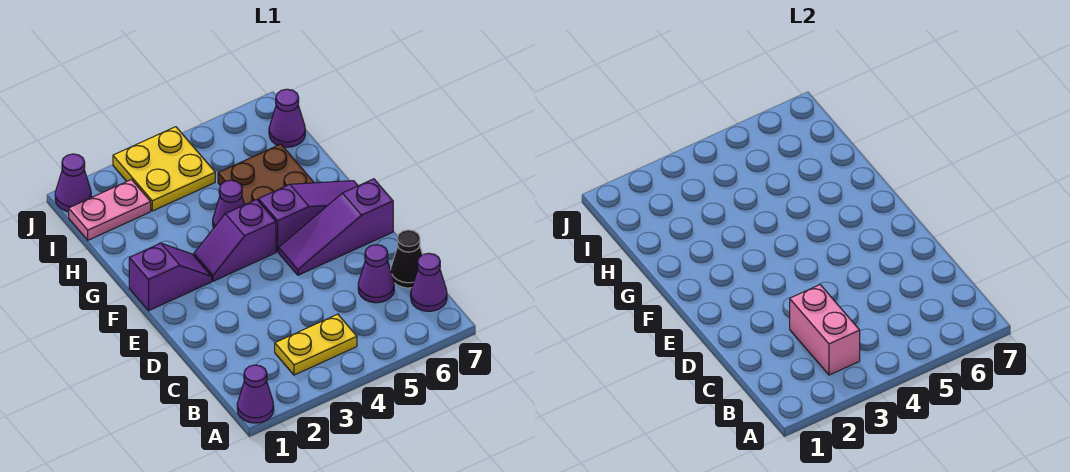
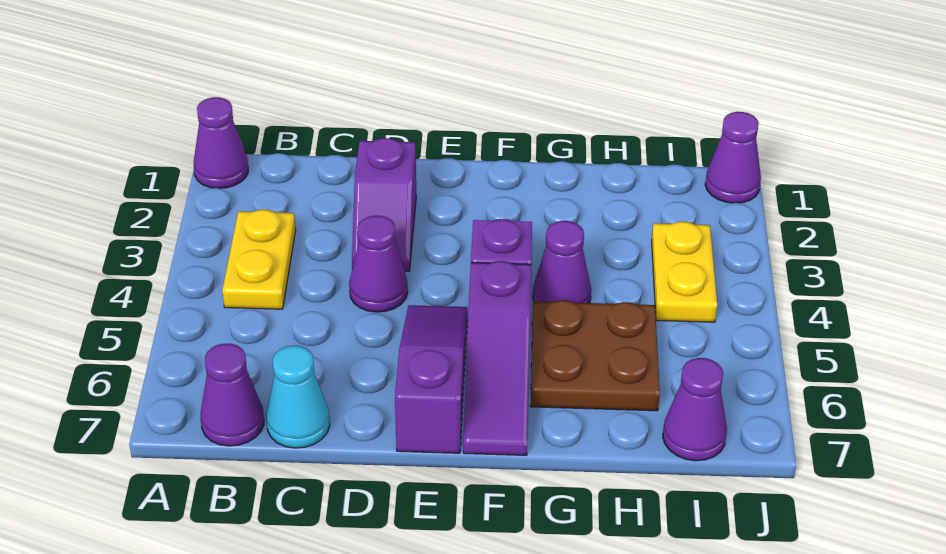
pink brick B3:C3 level 2 -> none
purple cone C6 level 1 -> purple cone D4 level 1
black cone C7 level 1 -> cyan cone C7 level 1
purple slope F1:F2 level 1 top 1 -> purple slope D2:D3 level 1 top 2
pink plate I1:I2 level 1 -> none
yellow plate I3:J4 level 1 -> yellow plate I3:I4 level 1

